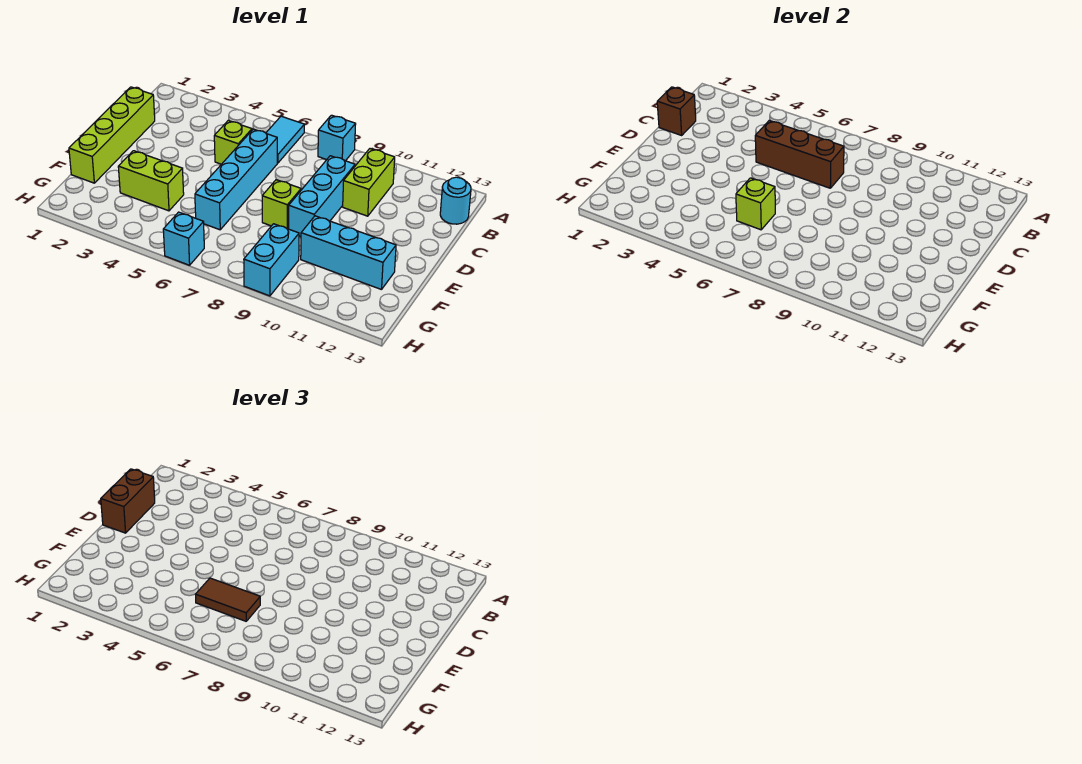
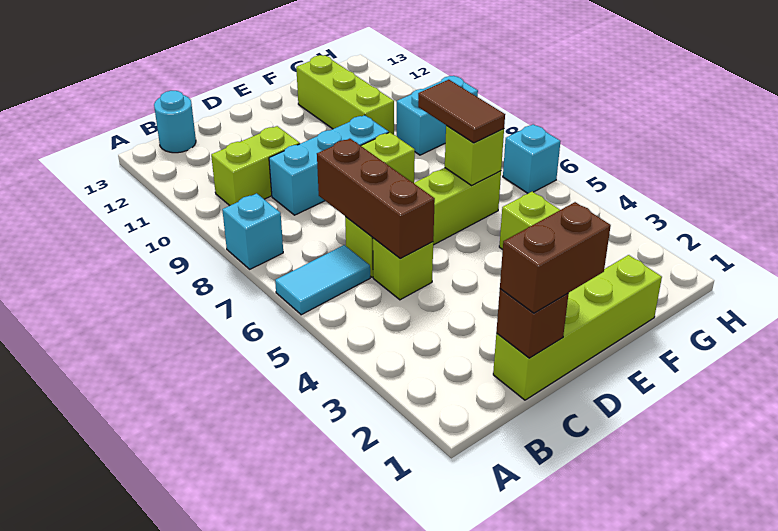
cyan brick C6:F6 level 1 -> lime brick C6:F6 level 1
cyan brick F10:F12 level 1 -> lime brick F10:F12 level 1

